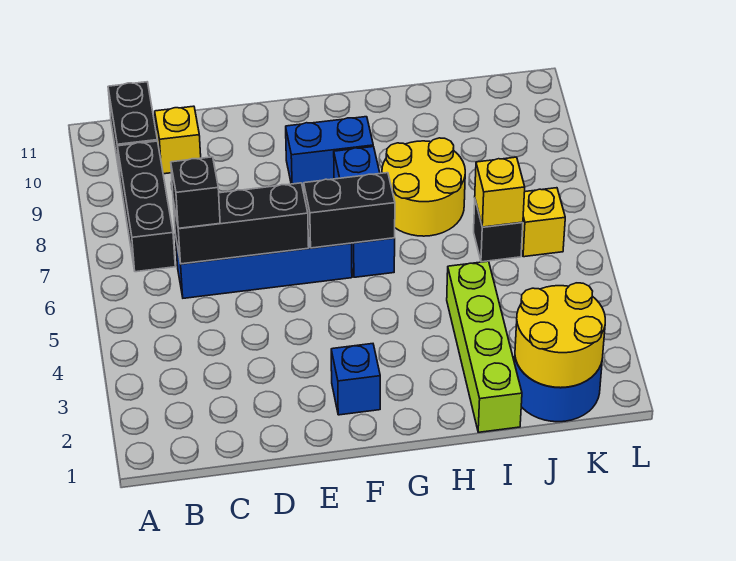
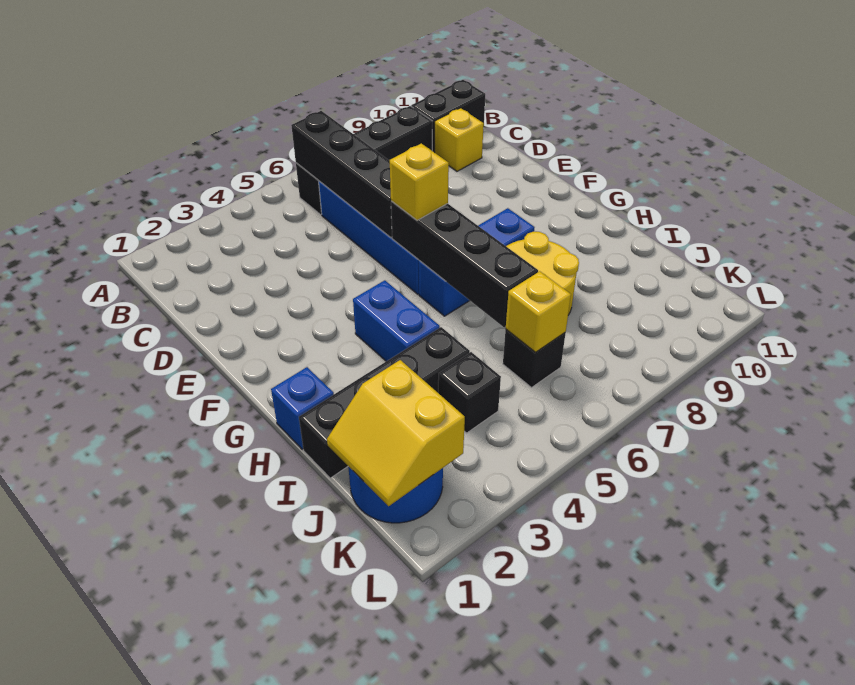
black brick B7:B9 level 1 -> black brick B6:B9 level 1
black brick C6:E6 level 2 -> black brick B6:E6 level 2
black brick C6 level 3 -> black brick J4 level 1
blue brick F2 level 1 -> blue brick H1 level 1
black brick F6:G6 level 2 -> black brick F6:I6 level 2
blue brick F9:G9 level 1 -> blue brick G4:H4 level 1
lime brick I1:I4 level 1 -> black brick I1:I4 level 1
yellow round brick J1:K2 level 2 -> yellow slope J1:K2 level 2 top 2
yellow brick K6 level 1 -> yellow brick F6 level 3

